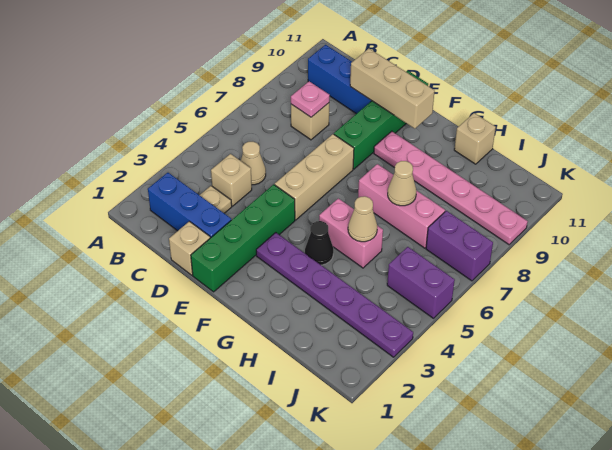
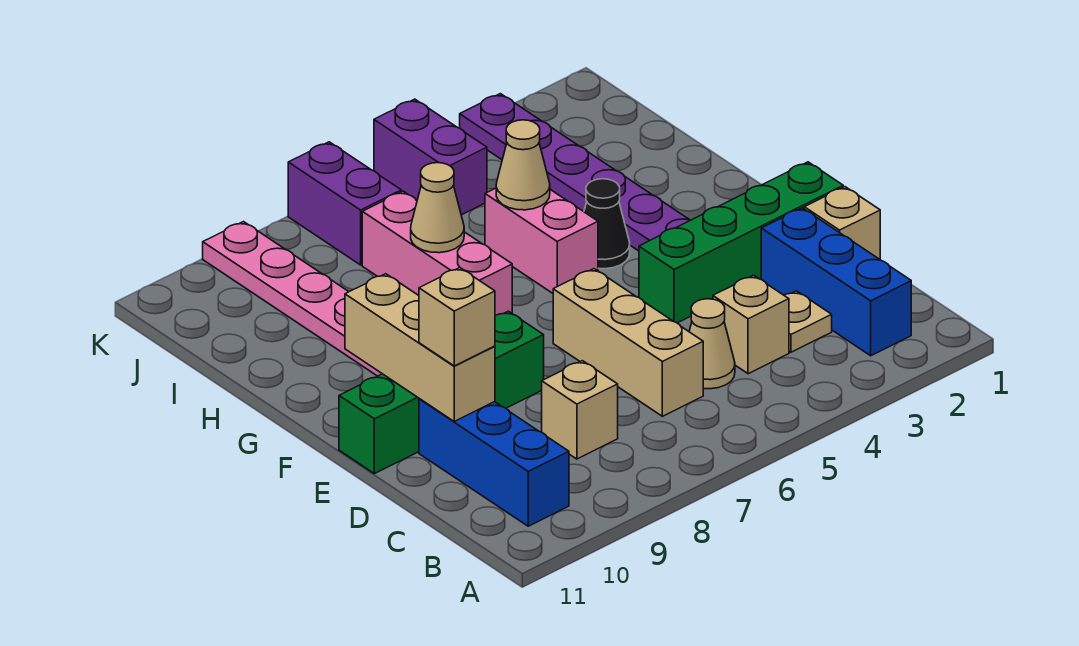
pink plate C8 level 2 -> none
tan brick E5:E7 level 1 -> tan brick C6:E6 level 1
tan brick H11 level 1 -> tan brick D10 level 3

